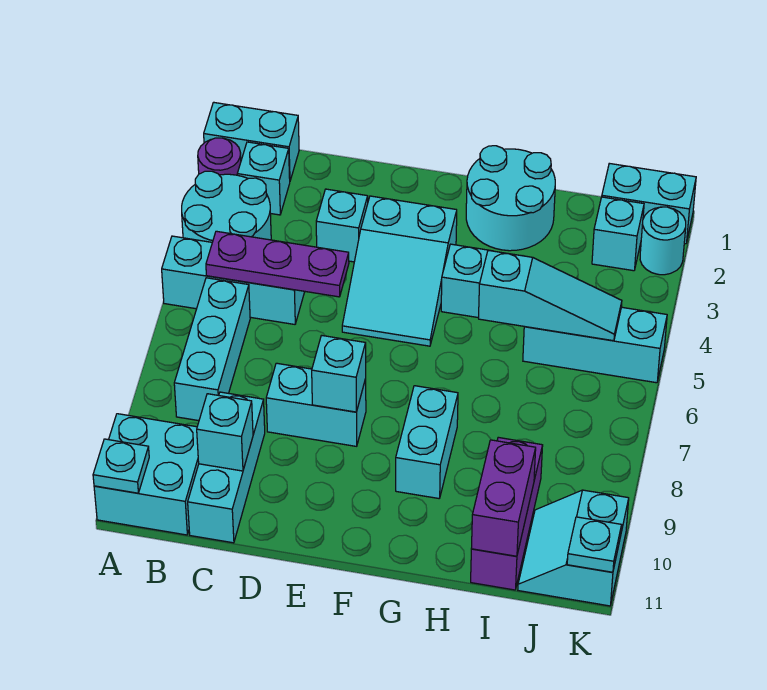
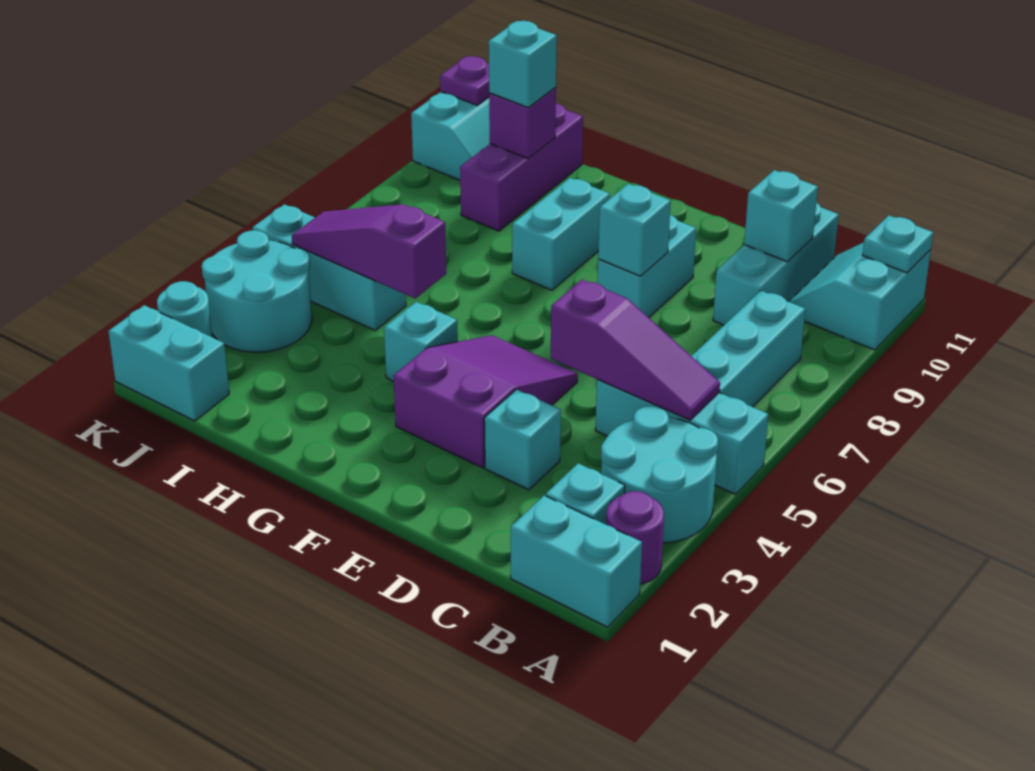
cyan brick A10:B11 level 1 -> cyan slope A10:B11 level 1 top A
purple plate B5:D5 level 2 -> purple slope B5:D5 level 2 top D
cyan brick D8:E8 level 1 -> cyan brick E8:E9 level 1
cyan slope E3:F5 level 1 top 3 -> purple slope E3:F5 level 1 top 3
cyan round brick G1:H2 level 1 -> cyan round brick J3:K4 level 1
cyan slope H5:J5 level 2 top H -> purple slope H5:J5 level 2 top H
purple brick I10:I11 level 2 -> purple brick I10 level 2
cyan brick J2 level 1 -> cyan brick I10 level 3
cyan plate K11 level 2 -> purple plate K11 level 2

